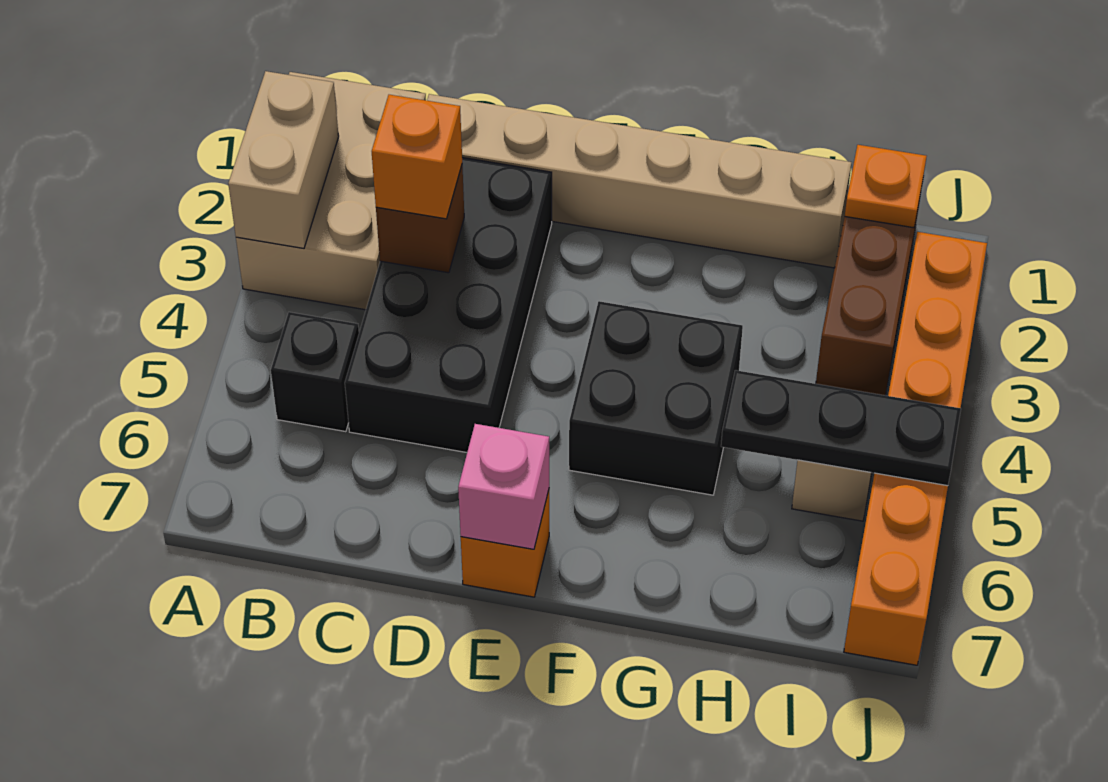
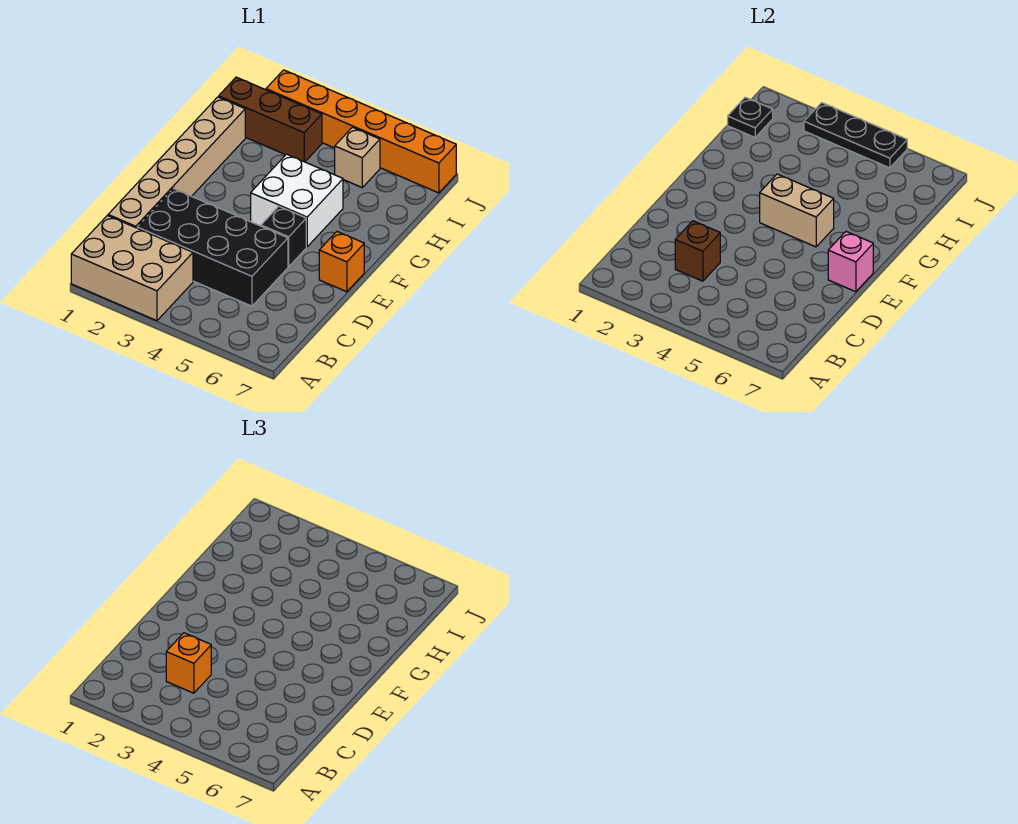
tan brick A2:A3 level 2 -> tan brick F4:F5 level 2
black brick B5 level 1 -> black brick E5 level 1
black brick F4:G5 level 1 -> white brick F4:G5 level 1
black plate H5:J5 level 2 -> black plate J3:J5 level 2
orange plate I1 level 2 -> black plate I1 level 2

